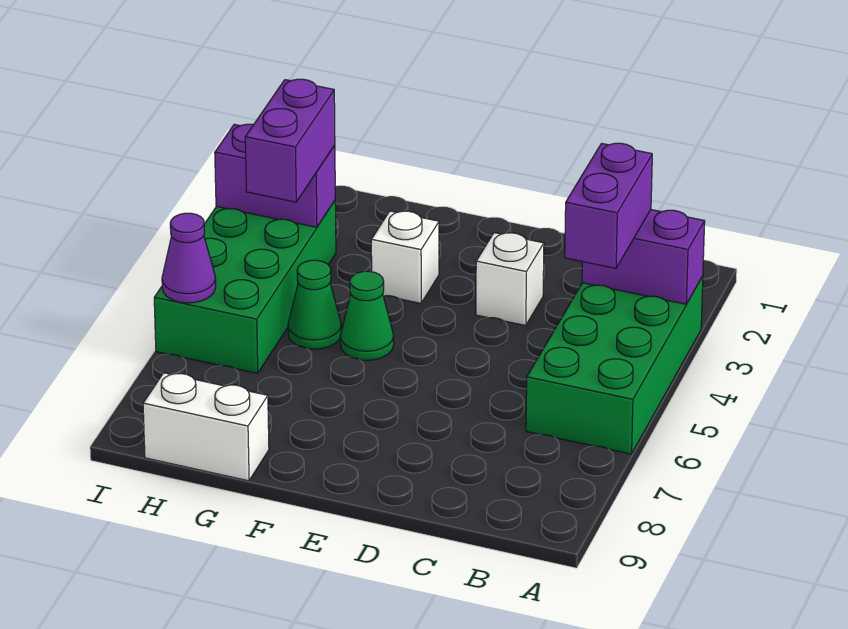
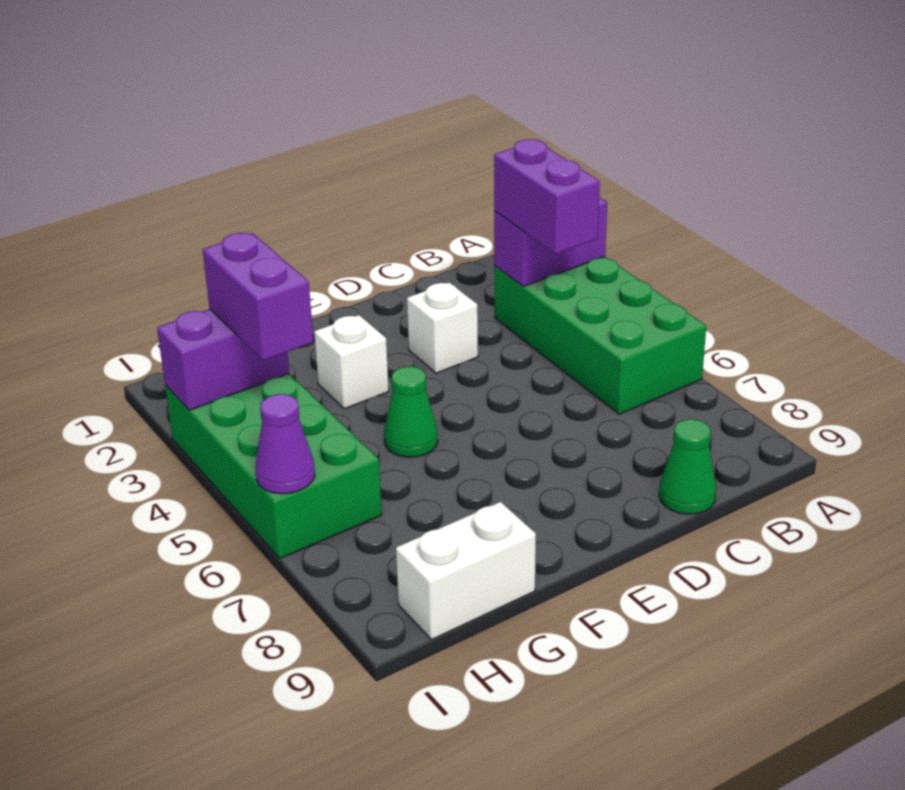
green cone G5 level 1 -> green cone C9 level 1

